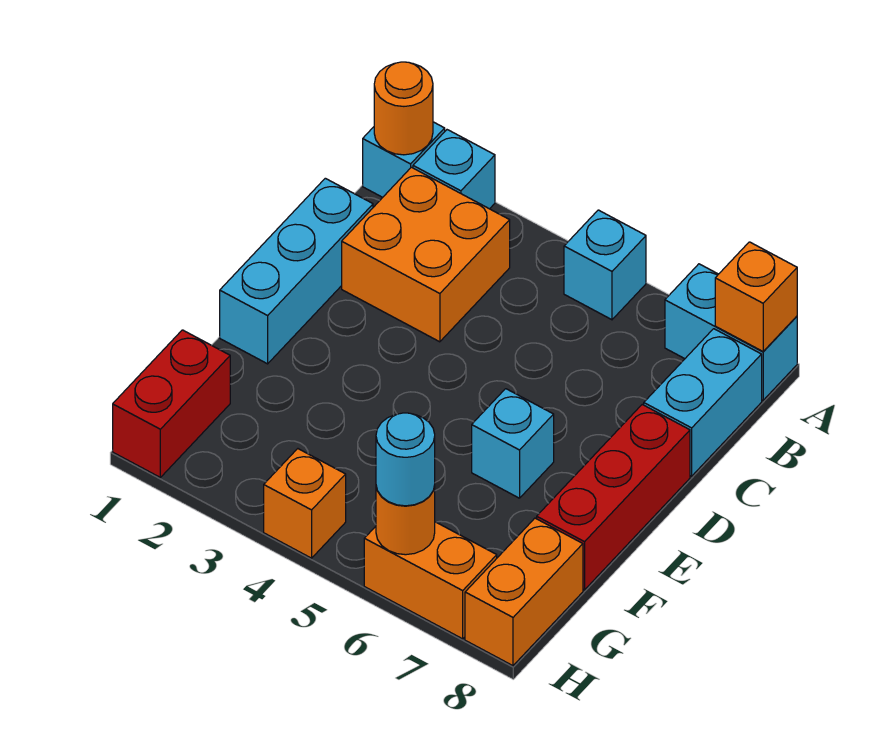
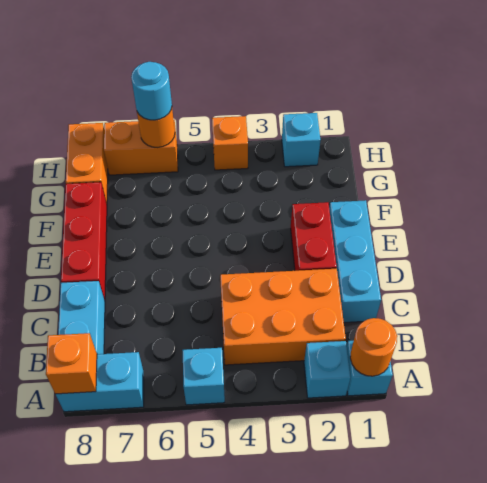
orange brick B2:C3 level 1 -> orange brick B2:C4 level 1
cyan brick E6 level 1 -> cyan brick H2 level 1
red brick G1:H1 level 1 -> red brick D2:E2 level 1

